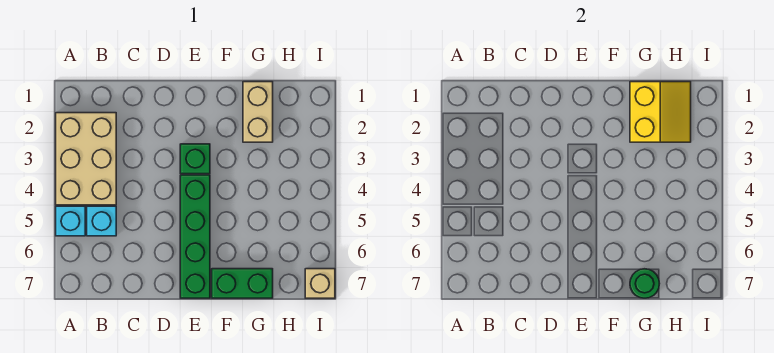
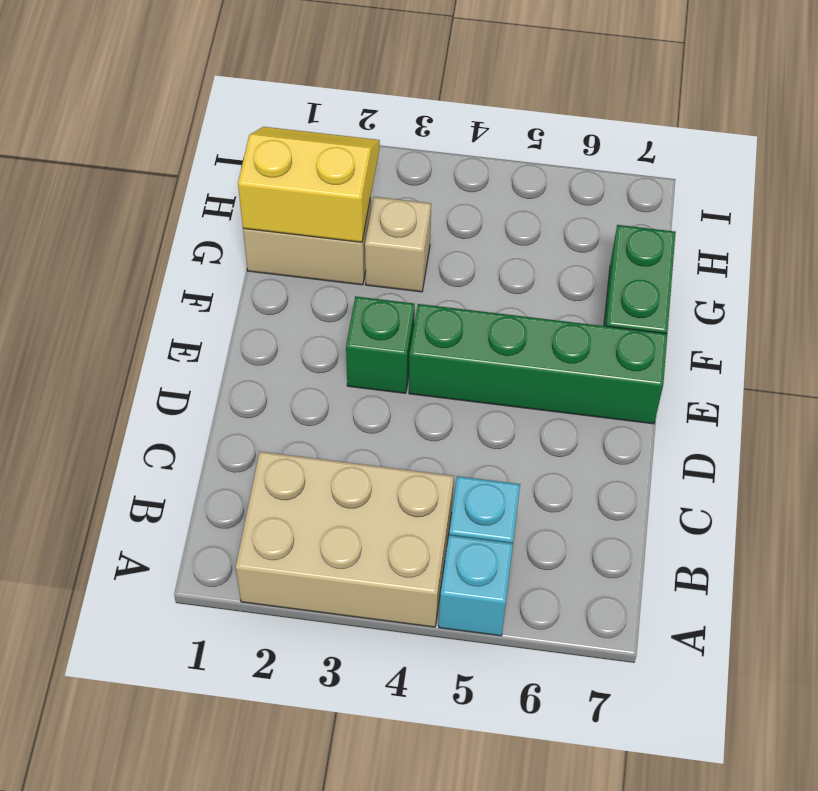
green round brick G7 level 2 -> none
tan brick I7 level 1 -> tan brick G3 level 1

